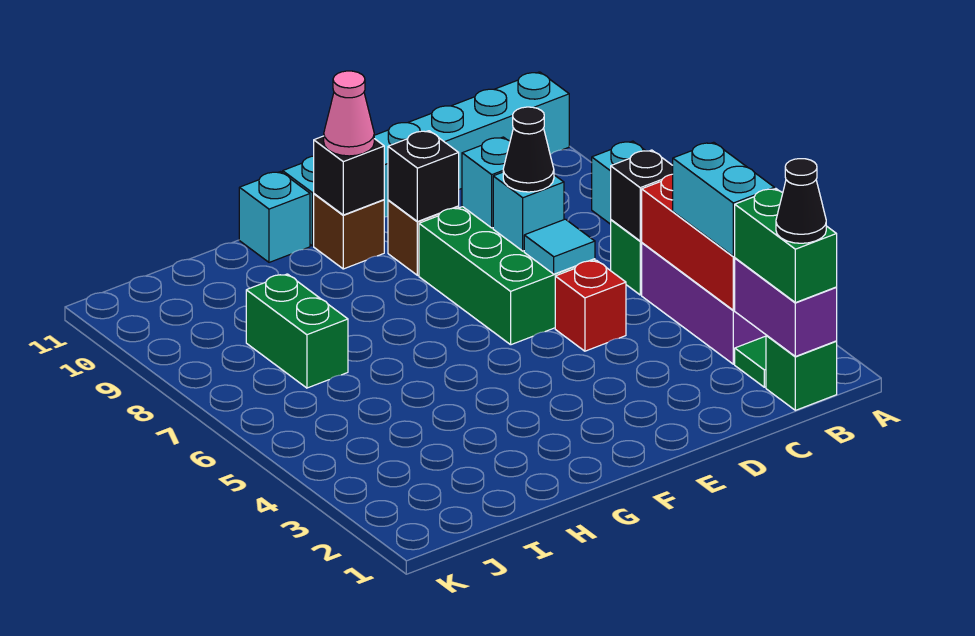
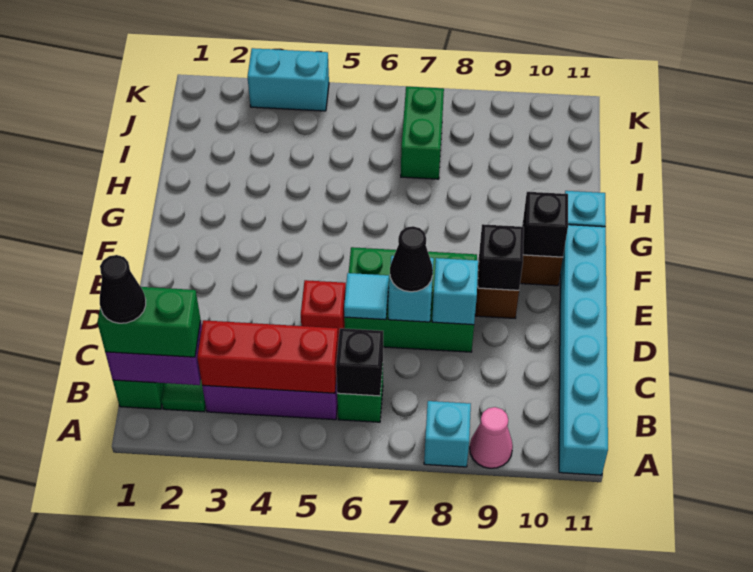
cyan brick B3:B4 level 3 -> cyan brick K3:K4 level 1
pink cone F10 level 3 -> pink cone A9 level 1
green brick I7:I8 level 1 -> green brick I7:J7 level 1

